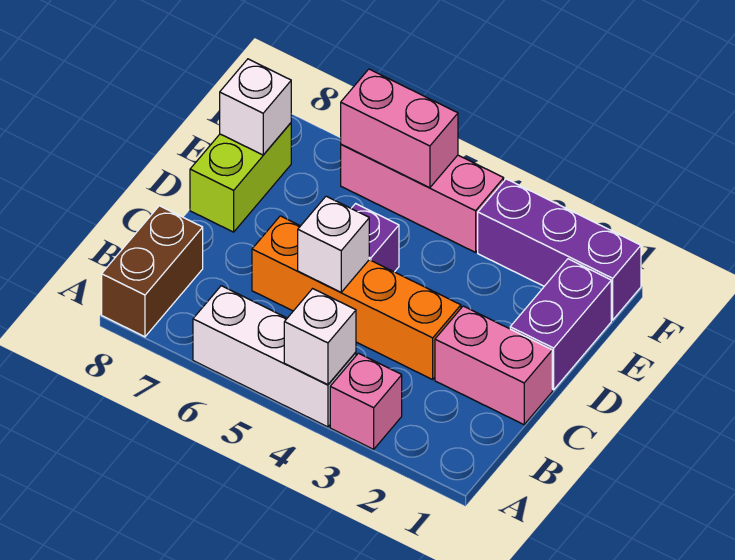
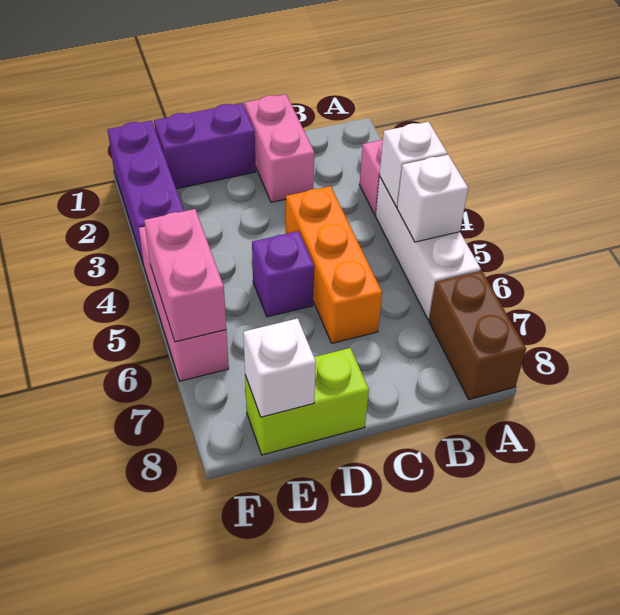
brown brick A8:B8 level 1 -> brown brick A7:A8 level 1
orange brick C3:C6 level 1 -> orange brick C4:C6 level 1
white brick C5 level 2 -> white brick A5 level 2

